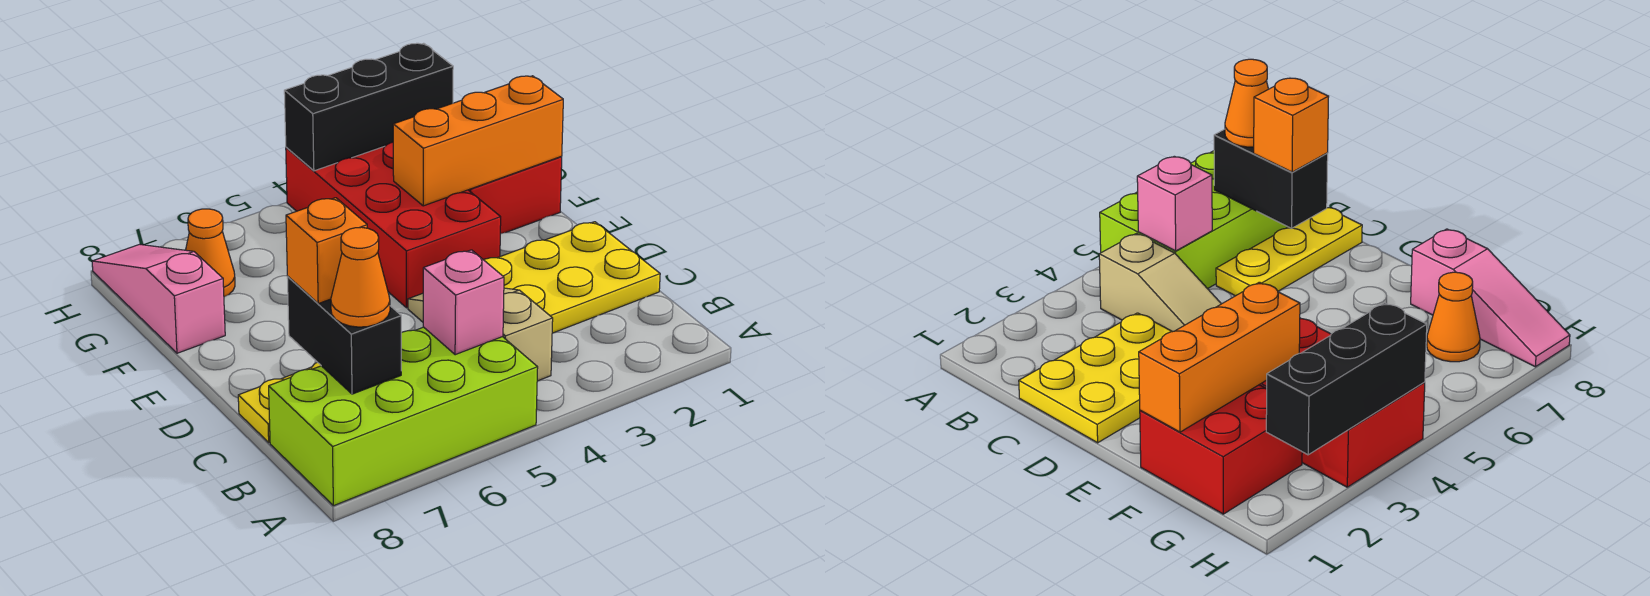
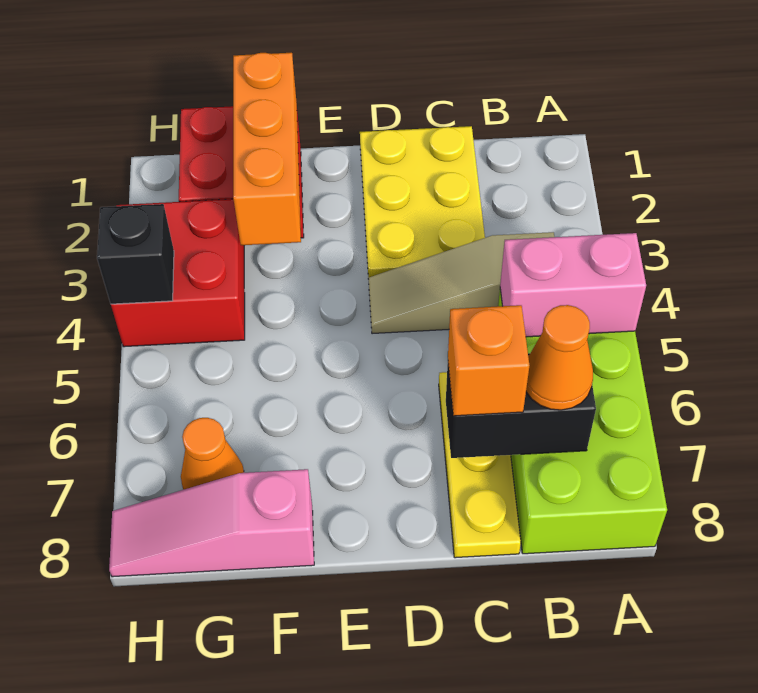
pink brick B5 level 2 -> pink brick A5:B5 level 2
red brick E3:H4 level 1 -> red brick G3:H4 level 1
black brick H2:H4 level 2 -> black brick H4 level 2

